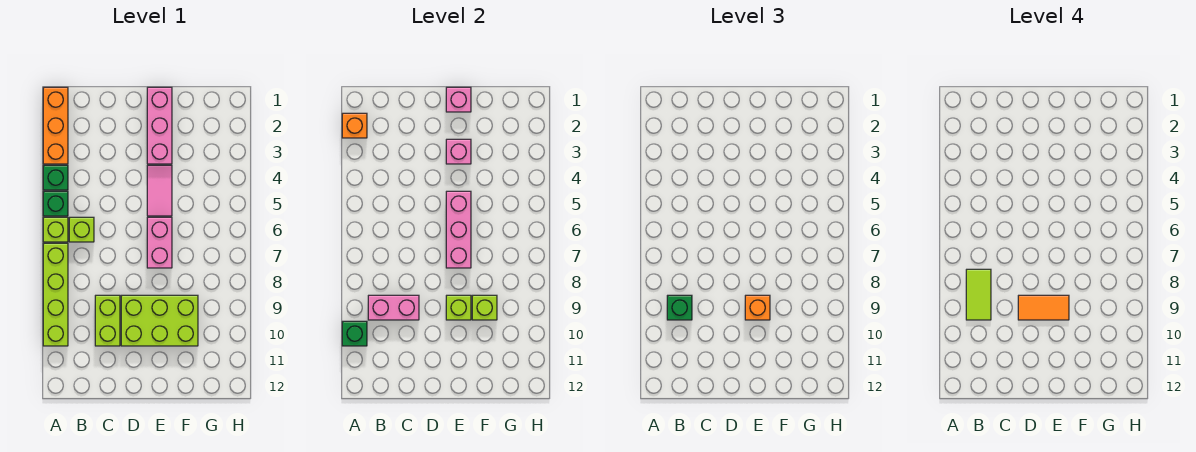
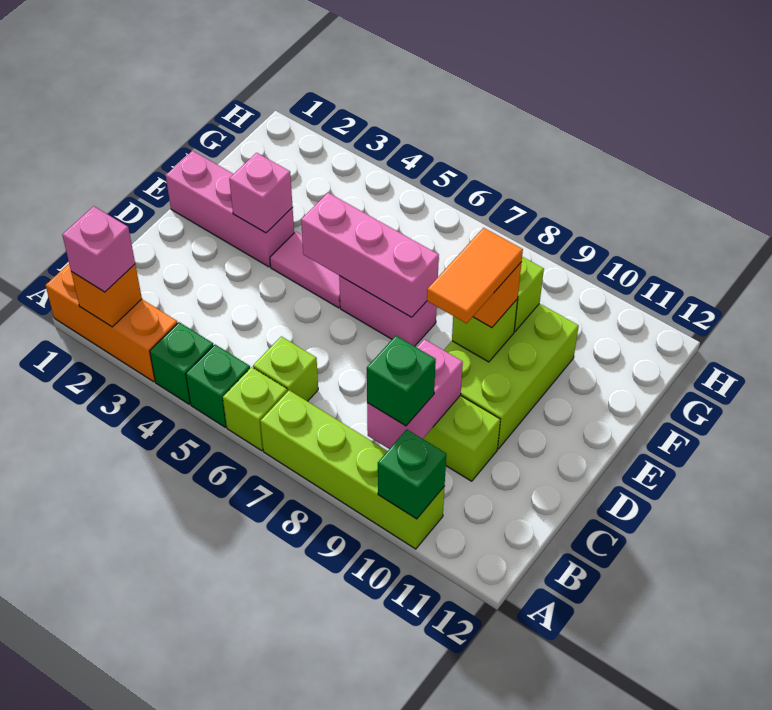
lime tile B8:B9 level 4 -> none
pink brick E1 level 2 -> pink brick A2 level 3

